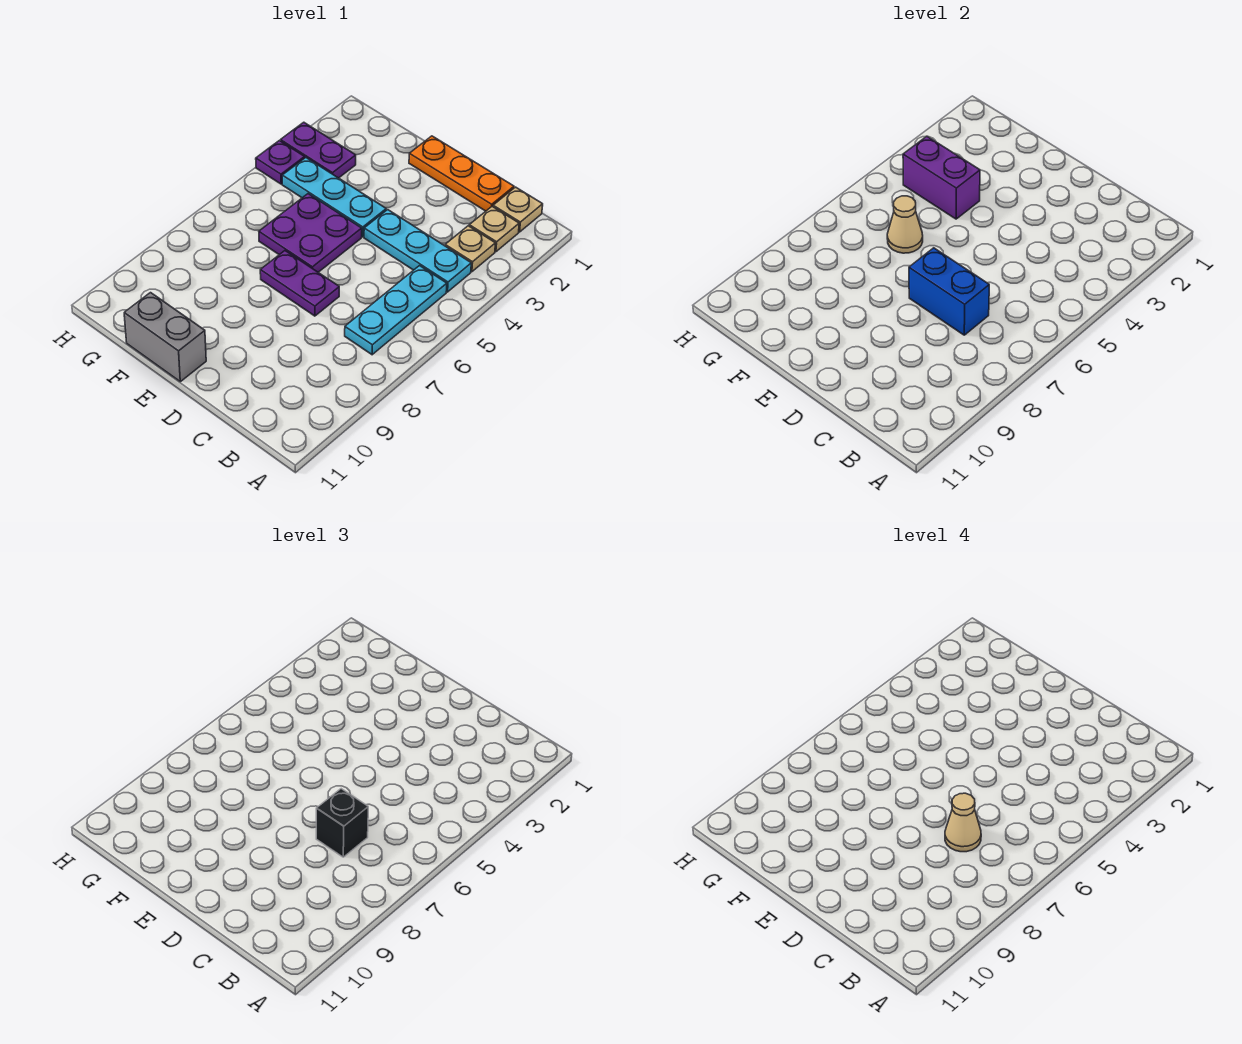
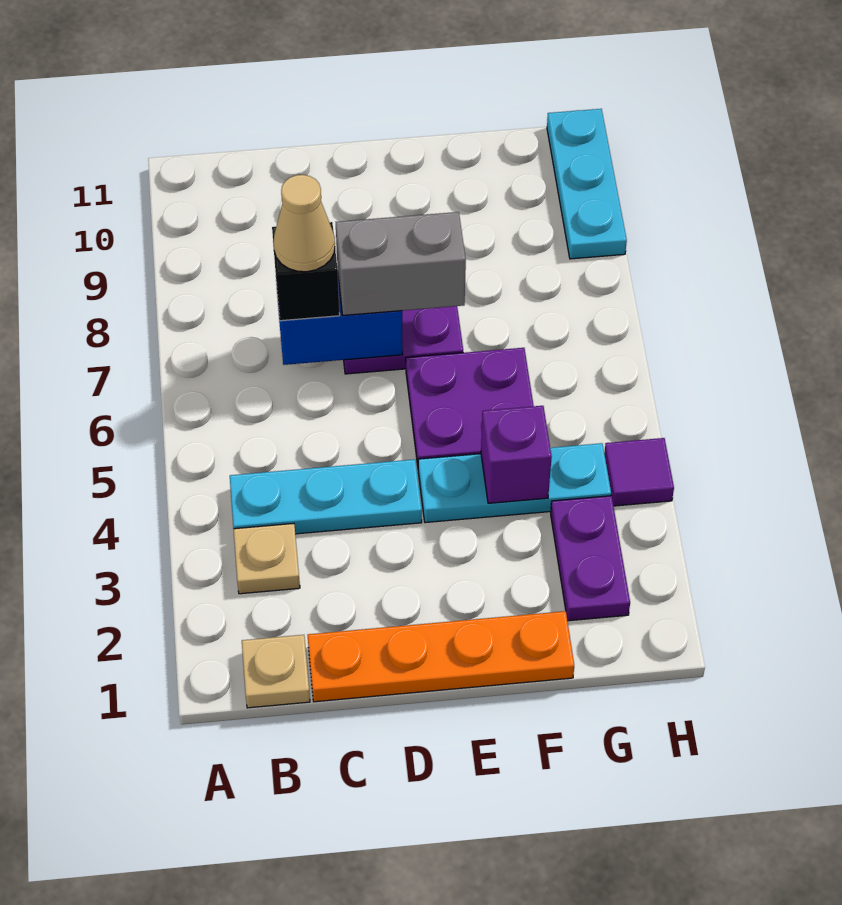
tan plate B2 level 1 -> none
cyan plate B5:B7 level 1 -> cyan plate H9:H11 level 1
orange plate C1:E1 level 1 -> orange plate C1:F1 level 1
grey brick E11:F11 level 1 -> grey brick D7:E7 level 3
purple brick F4:G4 level 2 -> purple brick F4 level 2
tan cone F6 level 2 -> none
purple plate G3:H3 level 1 -> purple plate G2:G3 level 1
purple plate H4 level 1 -> purple tile H4 level 1

